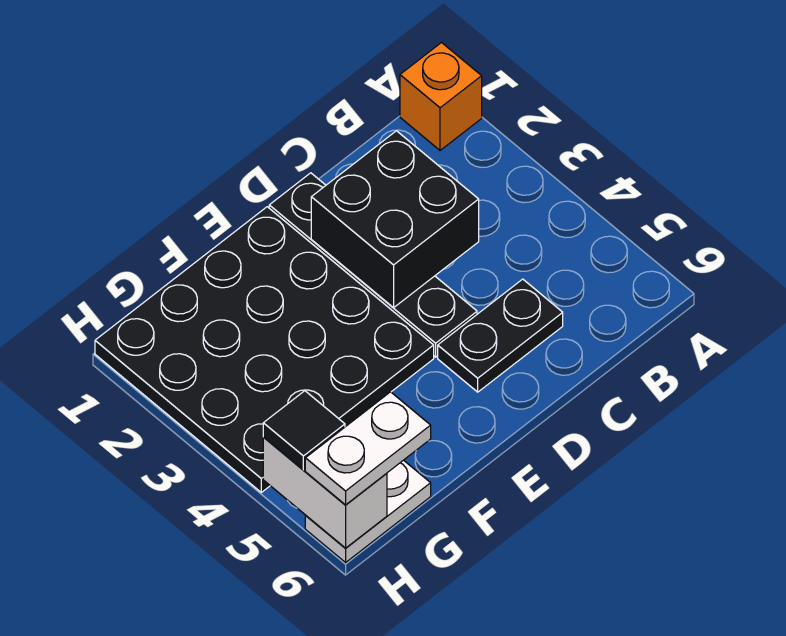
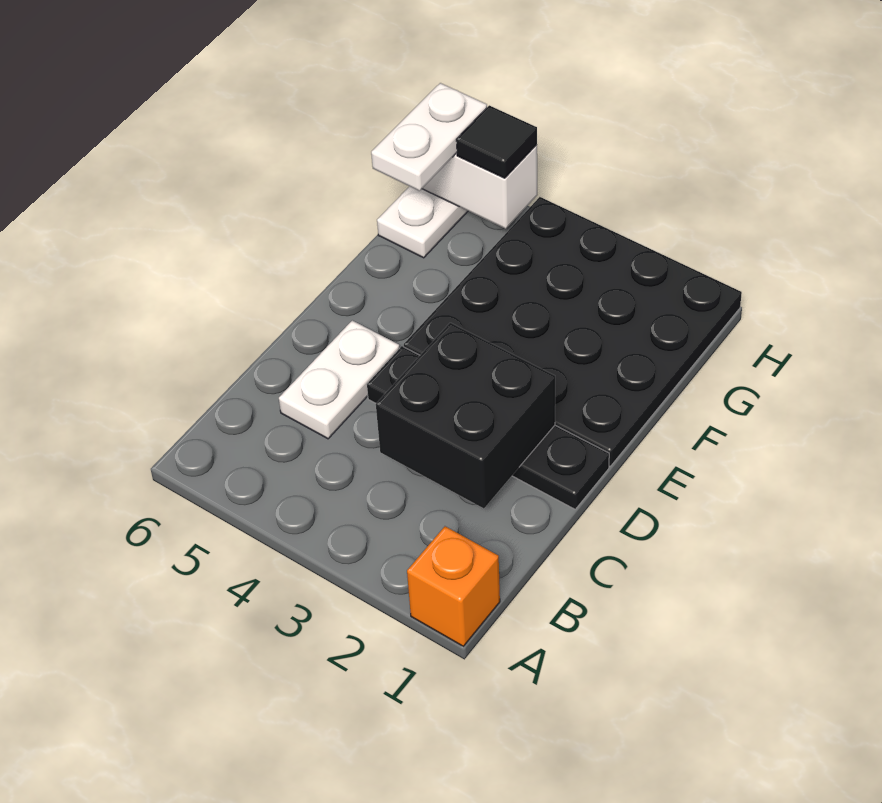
black plate C5:D5 level 1 -> white plate C5:D5 level 1

